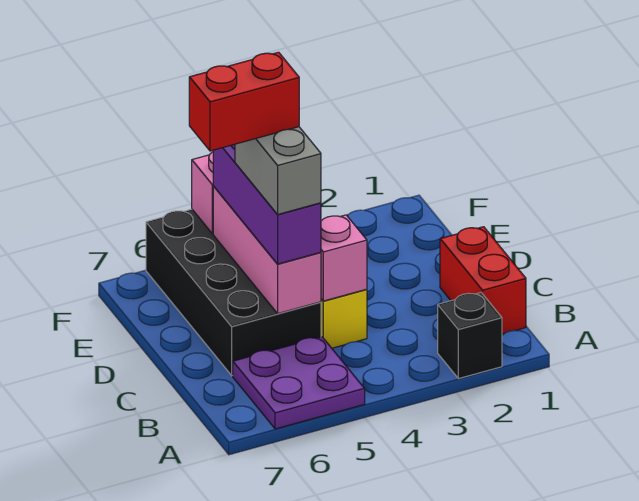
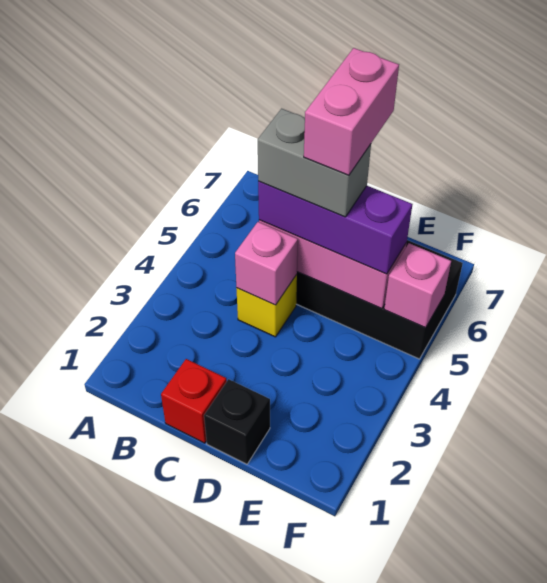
black brick A2 level 1 -> black brick D1 level 1
purple plate A5:B6 level 1 -> none
red brick B1:C1 level 1 -> red brick C1 level 1
red brick D5:D6 level 5 -> pink brick D5:D6 level 5

